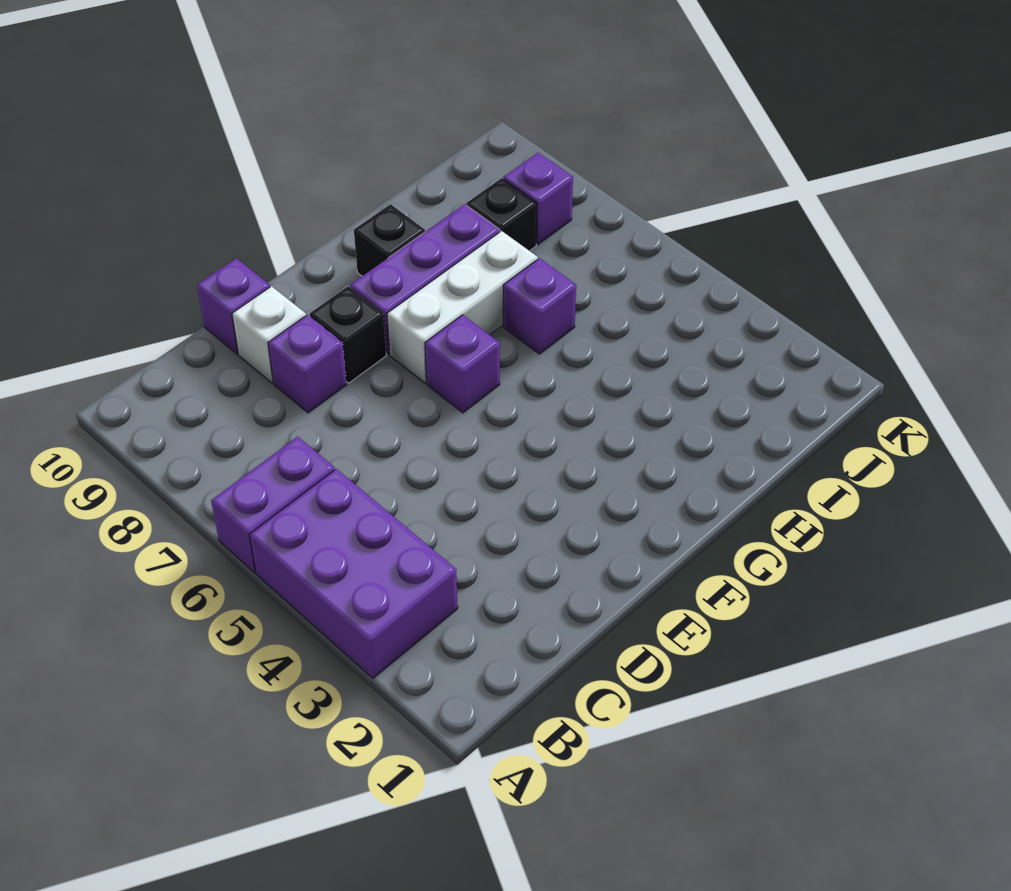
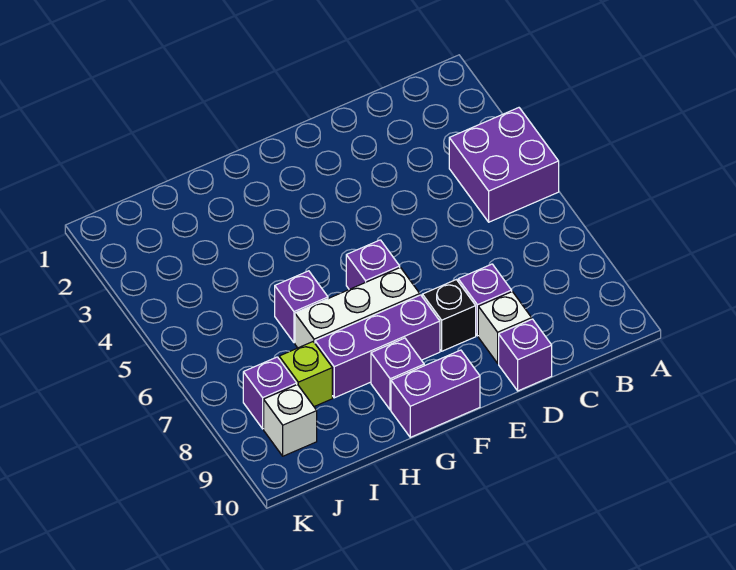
purple brick A3:B5 level 1 -> purple brick A4:B5 level 1
purple brick A6:B6 level 1 -> purple brick F10:G10 level 1
black brick G9 level 1 -> purple brick G9 level 1
black brick I8 level 1 -> lime brick I8 level 1
none -> white brick J9 level 1

